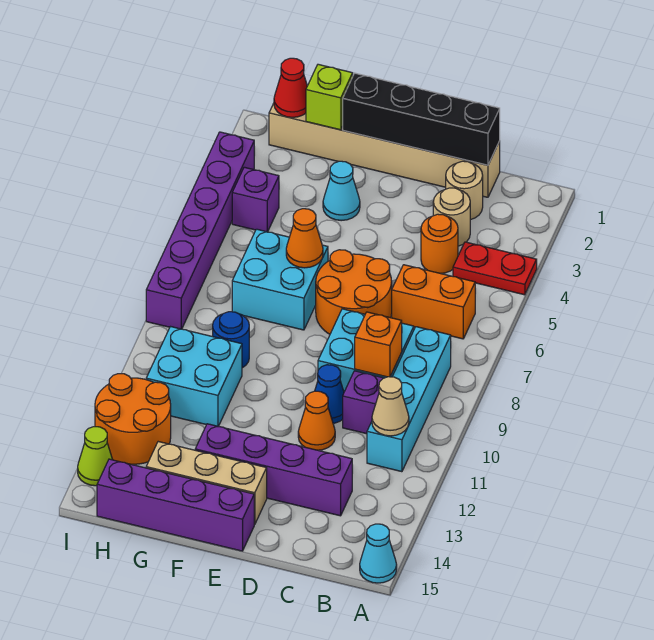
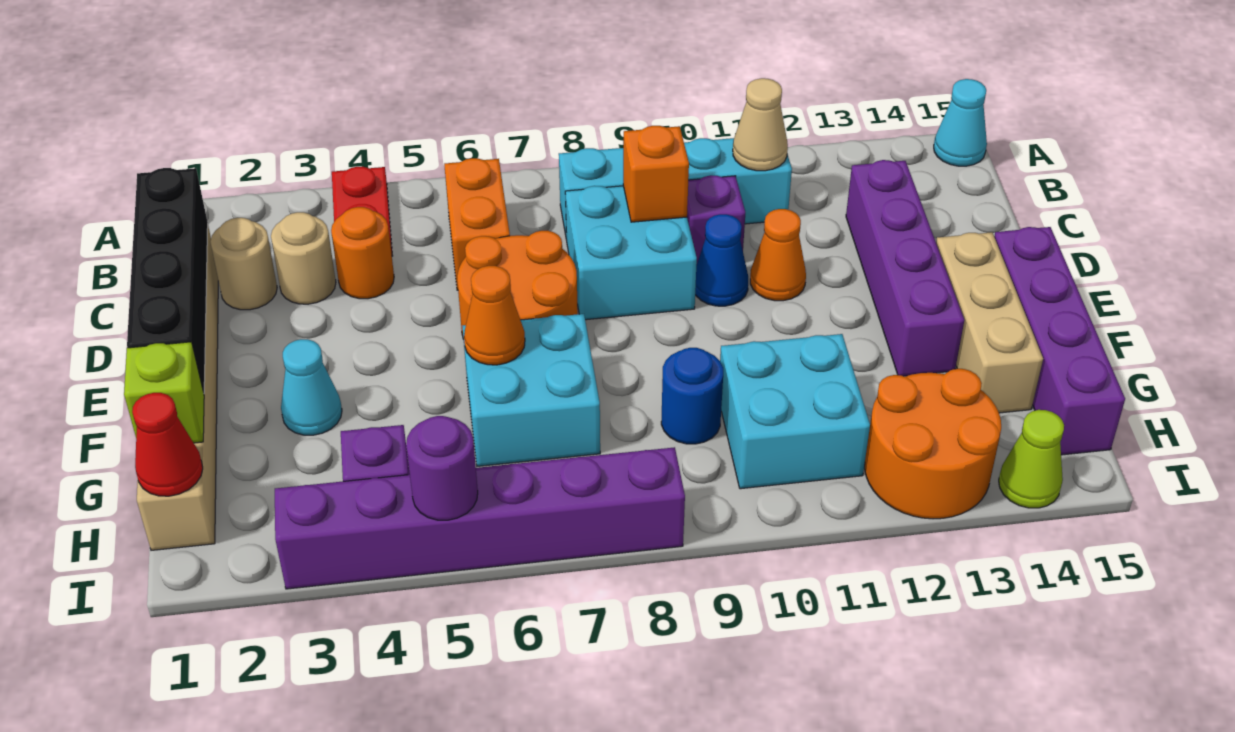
none -> purple round brick I5 level 2

